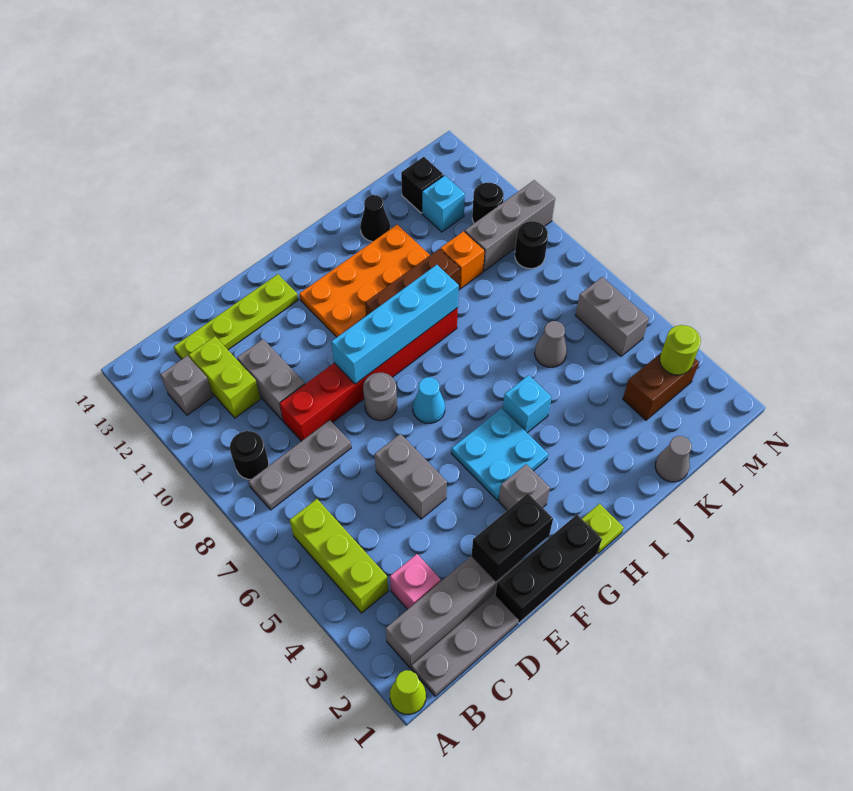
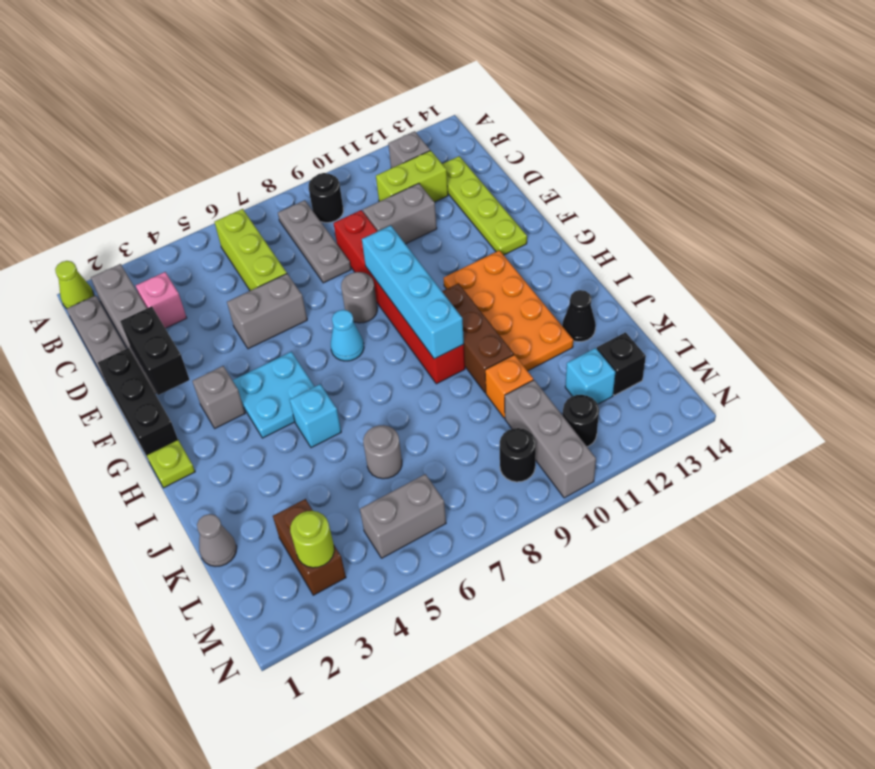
lime brick B4:B6 level 1 -> lime brick B6:D6 level 1
grey cone K6 level 1 -> grey round brick K6 level 1

